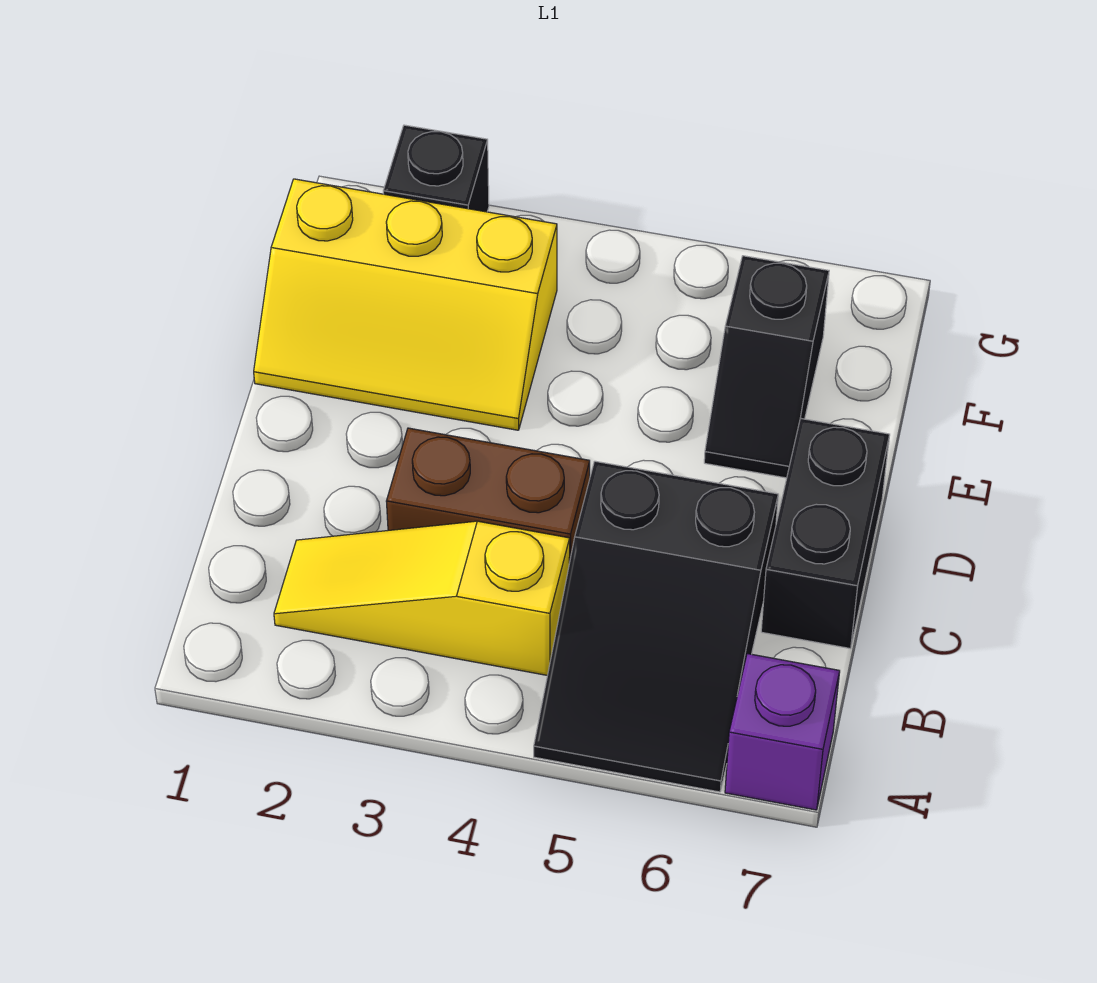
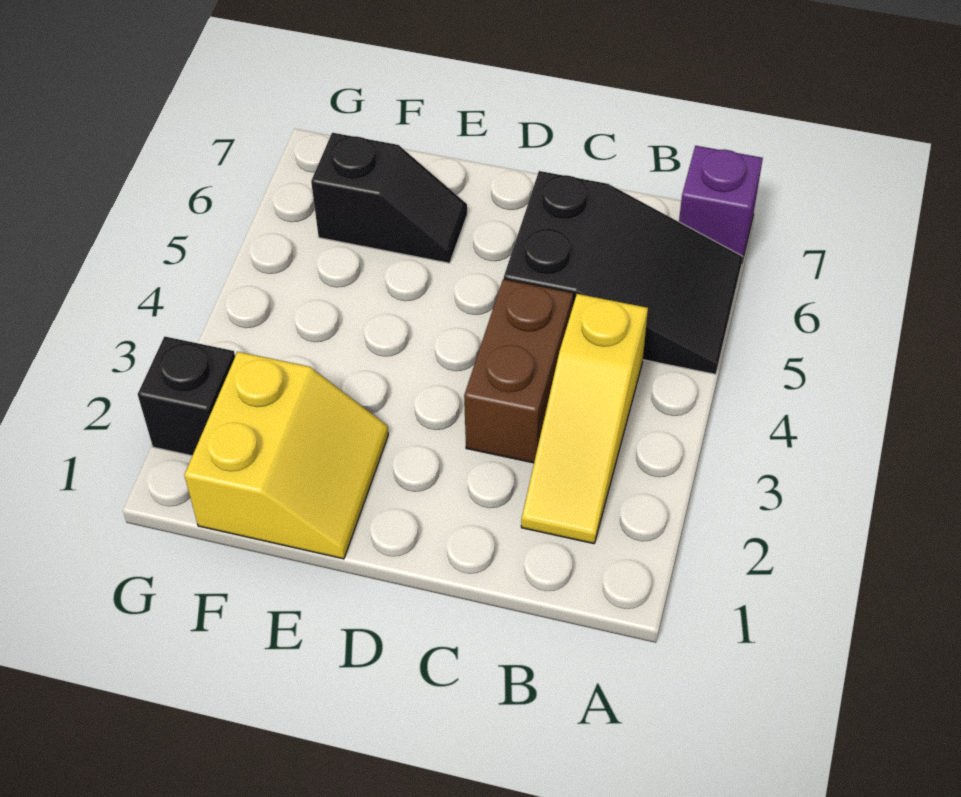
black brick C7:D7 level 1 -> none
yellow slope E1:F3 level 1 top F -> yellow slope E1:F2 level 1 top F

